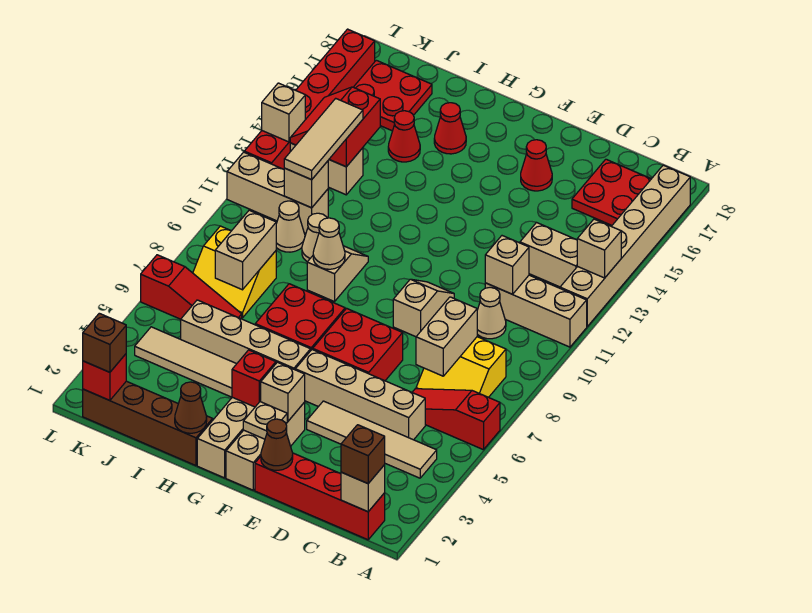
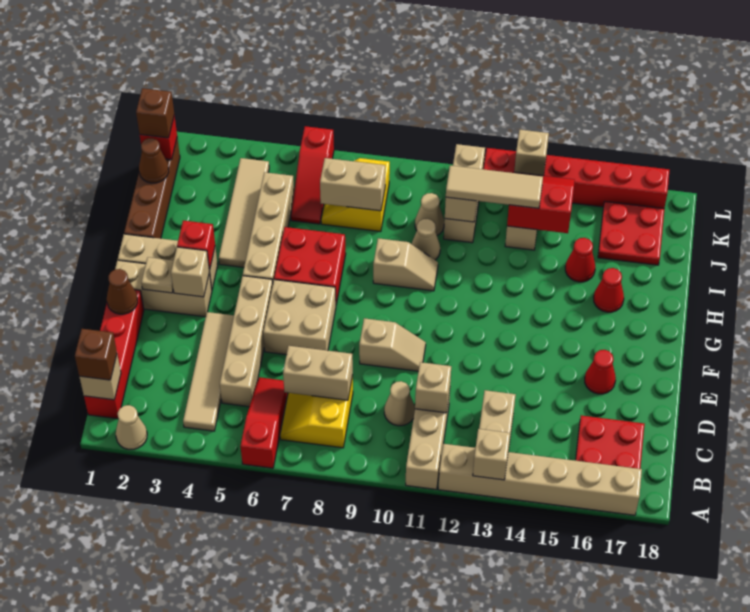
red brick E6:F7 level 1 -> tan brick E6:F7 level 1
brown cone H1 level 2 -> brown cone J1 level 2
tan cone H9 level 2 -> tan cone A2 level 1

